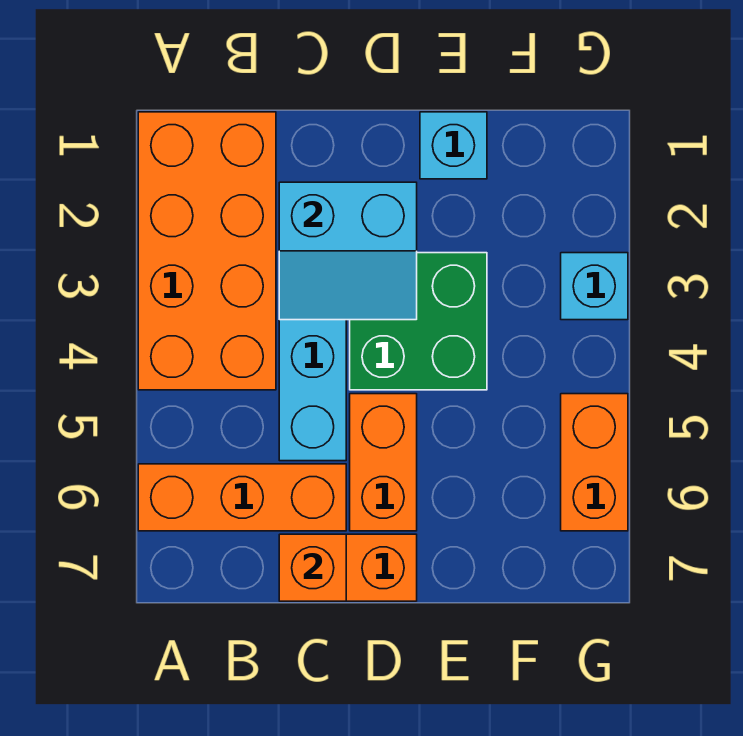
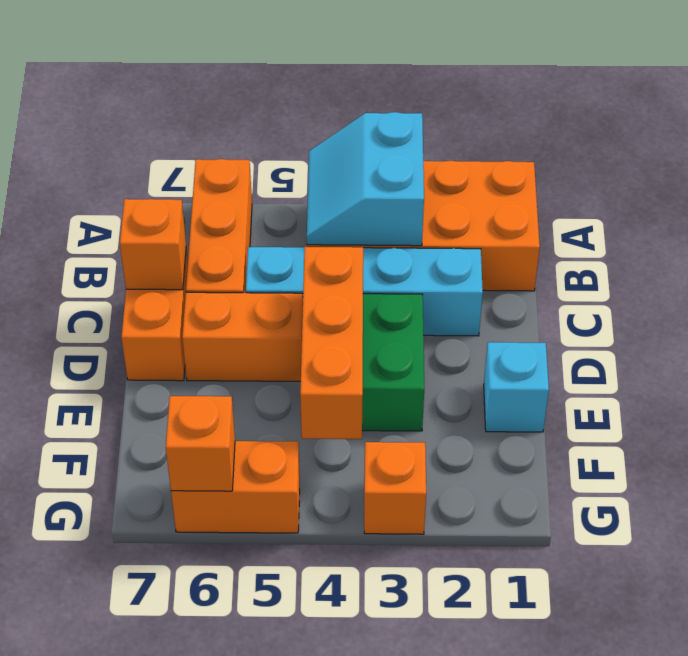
cyan slope C2:D3 level 2 top 2 -> cyan slope A3:B4 level 2 top 3
none -> orange brick D4:F4 level 2
cyan brick G3 level 1 -> orange brick G3 level 1
none -> orange brick G6 level 2

